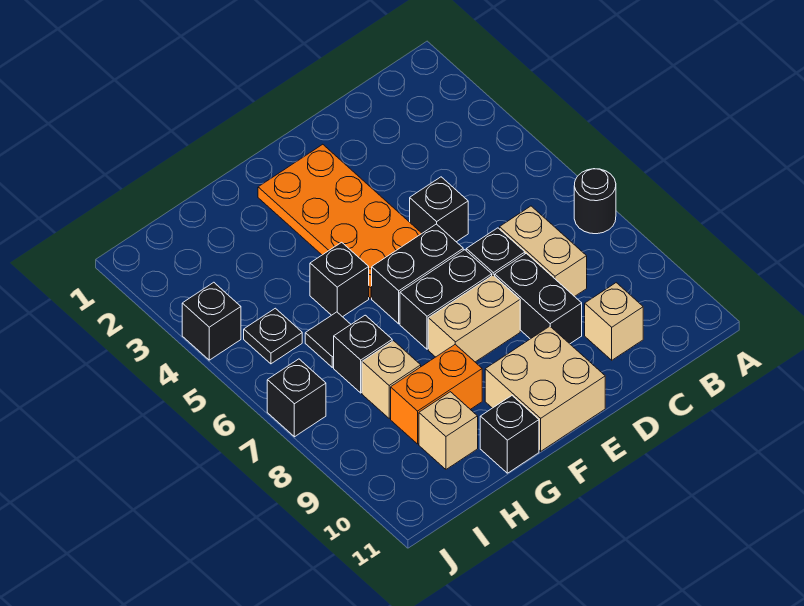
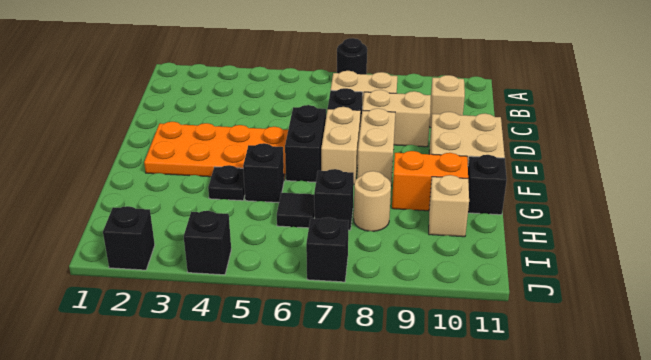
black brick D5 level 1 -> black brick J2 level 1
black brick D8:D9 level 1 -> tan brick D8:D9 level 1
black brick E7:F7 level 1 -> tan brick E7:F7 level 1
orange brick G9:H9 level 1 -> orange brick G9:G10 level 1
tan brick H8 level 1 -> tan round brick H8 level 1
black plate I5 level 1 -> black plate G4 level 1

